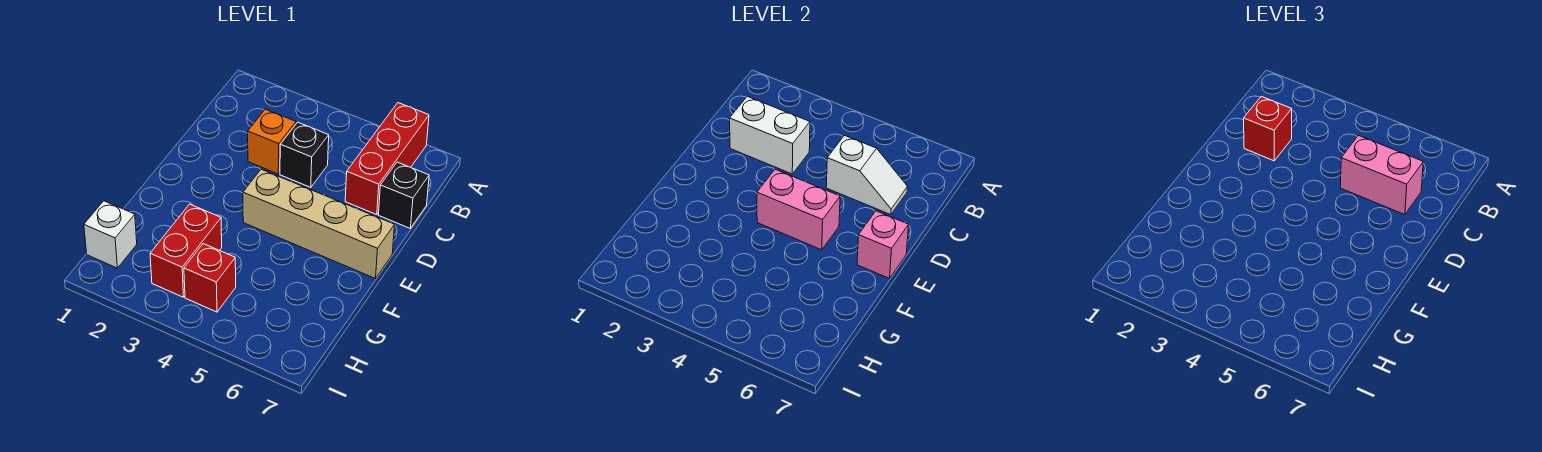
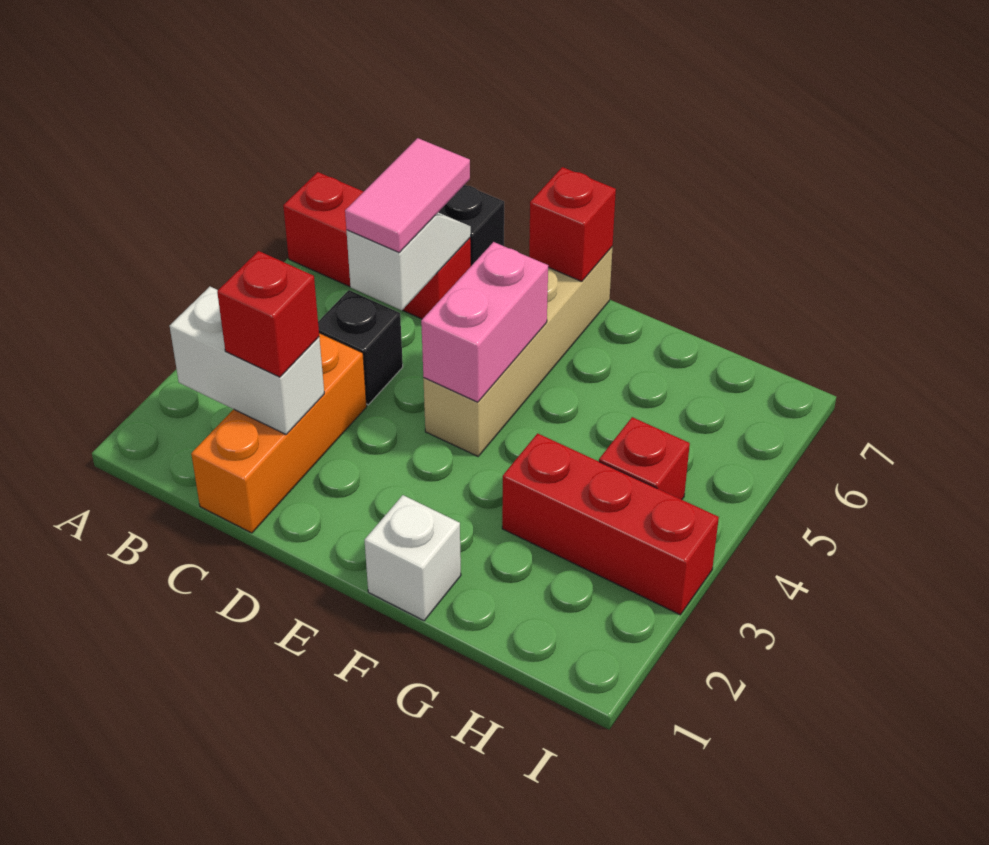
white brick C2:C3 level 2 -> white brick B2:C2 level 2
orange brick C3 level 1 -> orange brick C1:C3 level 1
pink brick C5:C6 level 3 -> pink tile C5:C6 level 3
pink brick E7 level 2 -> red brick E7 level 2
red brick G3:H3 level 1 -> red brick G3:I3 level 1
white brick H1 level 1 -> white brick F1 level 1

